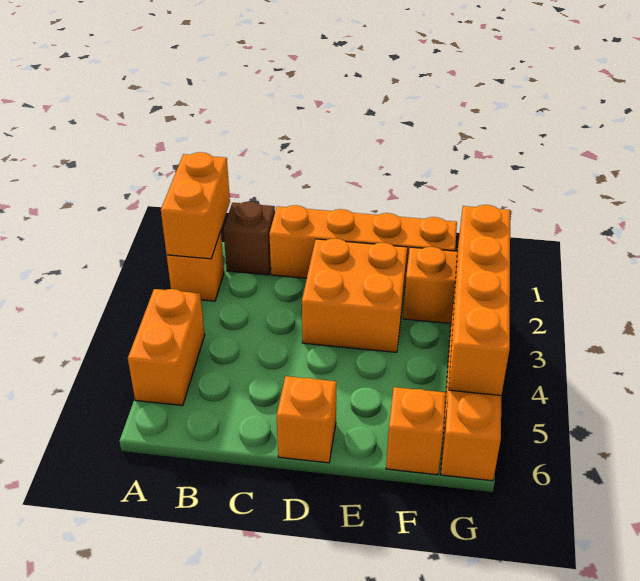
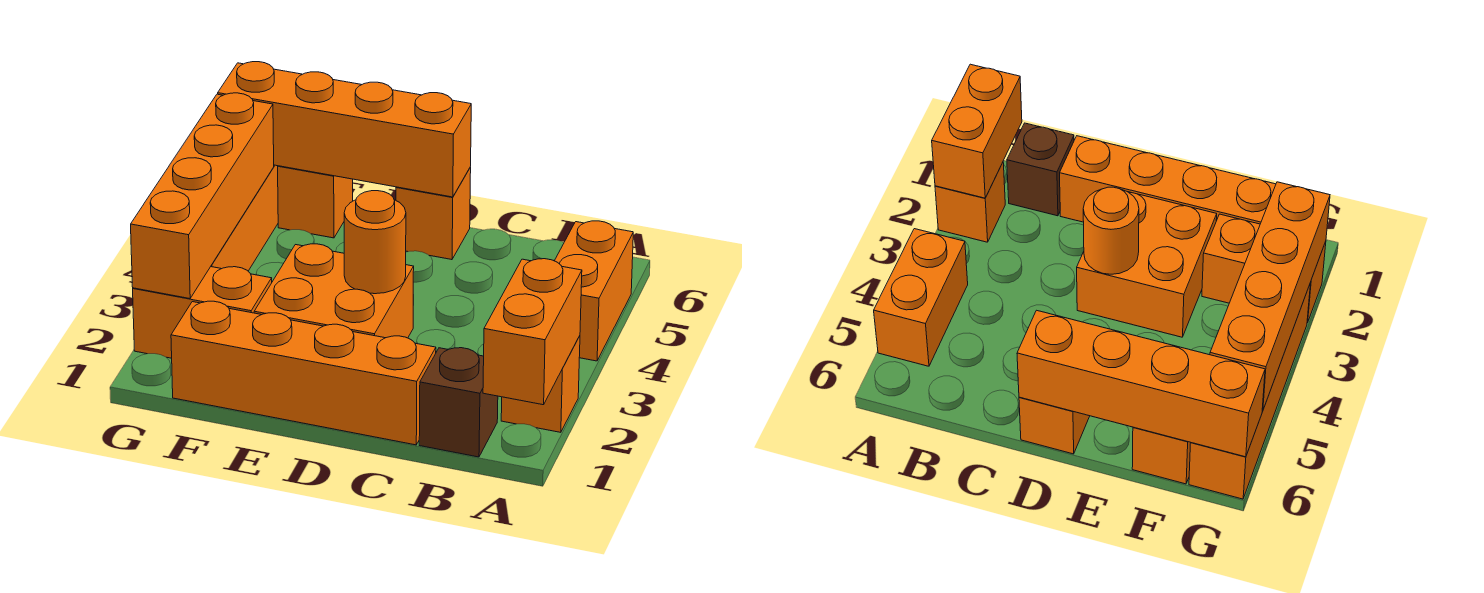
none -> orange round brick D3 level 2
none -> orange brick D6:G6 level 2

